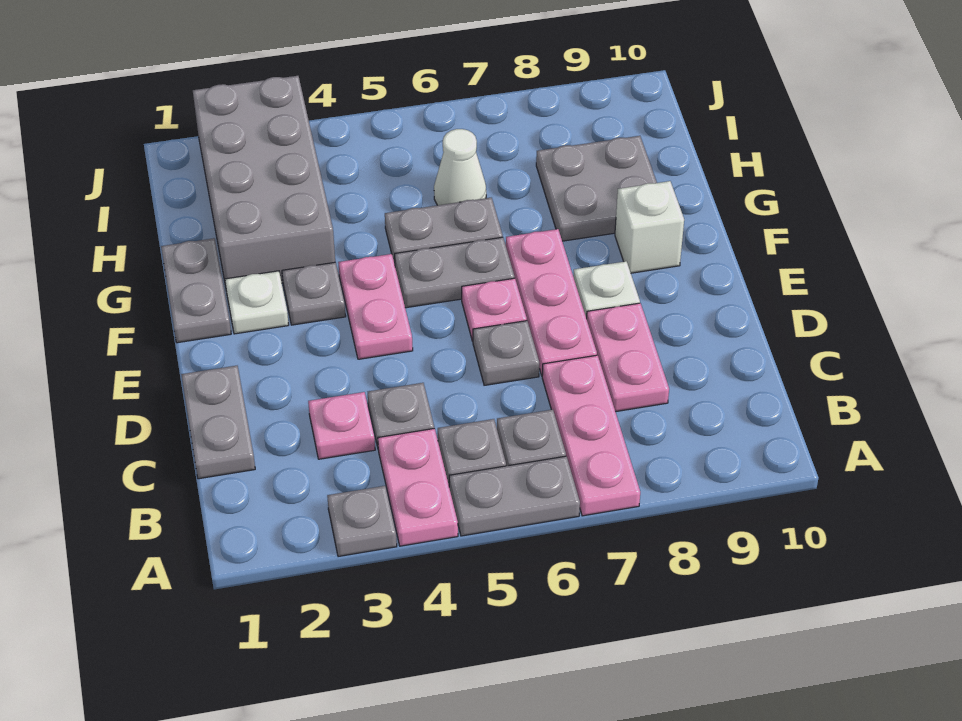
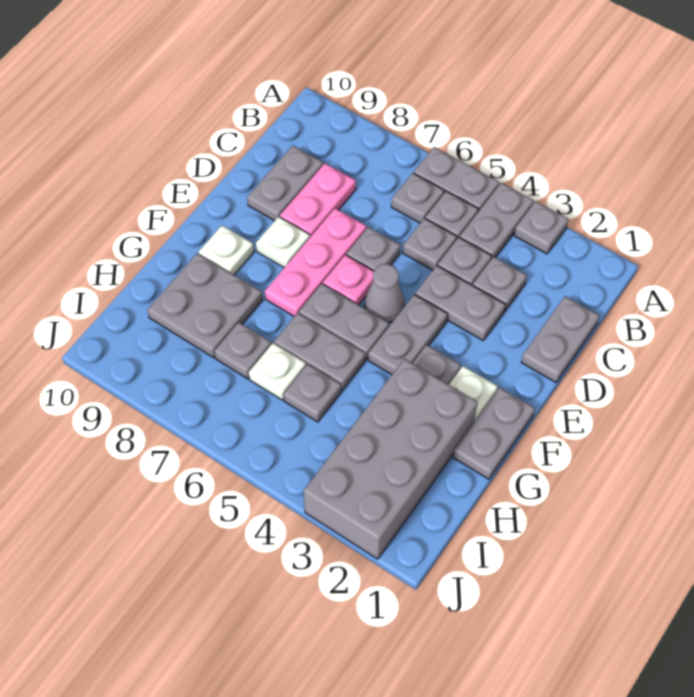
pink plate A4:B4 level 1 -> grey plate A4:B4 level 1
pink plate A7:C7 level 1 -> none
pink plate C3 level 1 -> grey plate C3 level 1
none -> grey plate C5 level 1
none -> grey plate C9:D9 level 1
none -> grey plate D3:D4 level 1
pink plate E4:F4 level 1 -> grey plate E4:F4 level 1
none -> grey cone E5 level 1
white brick F9 level 1 -> white plate F9 level 1
none -> grey plate H5 level 1
white cone H6 level 1 -> white plate H6 level 1
none -> grey plate H7 level 1

